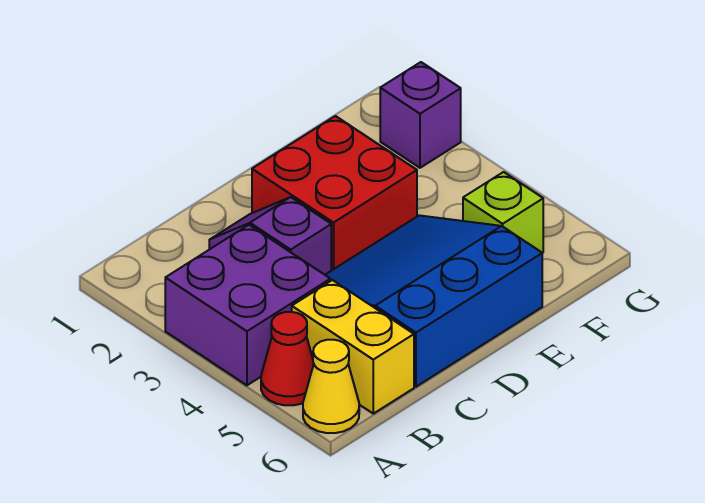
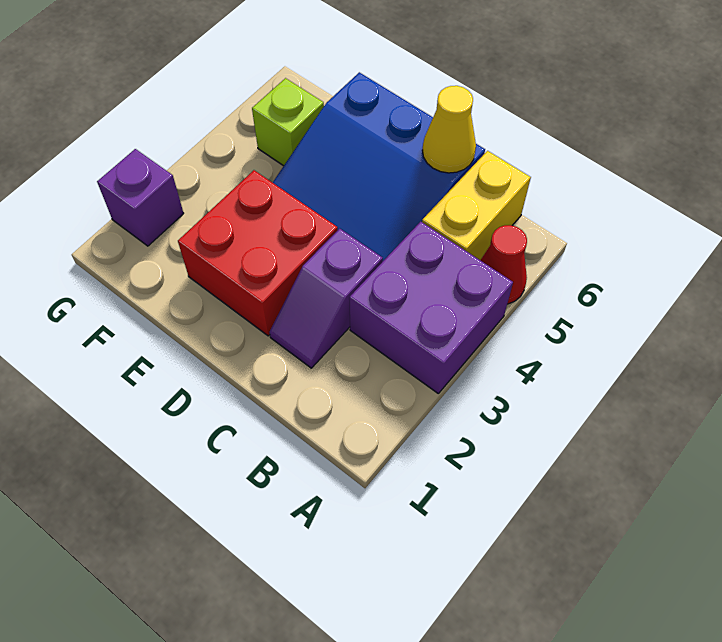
yellow cone A6 level 1 -> yellow cone C6 level 2

